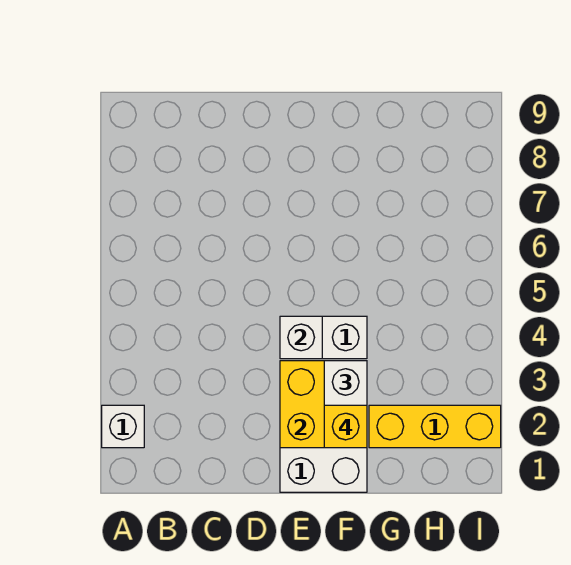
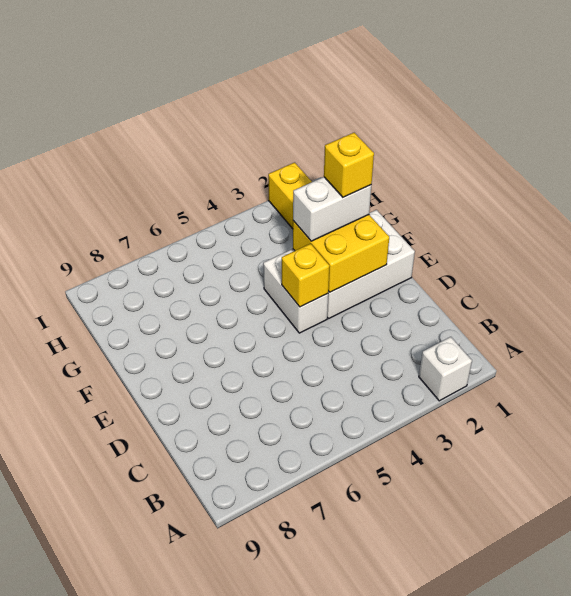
white brick E4 level 2 -> yellow brick E4 level 2

